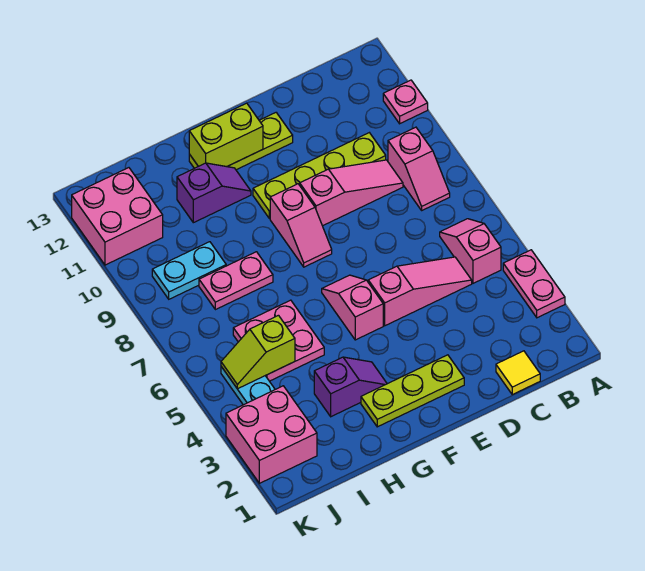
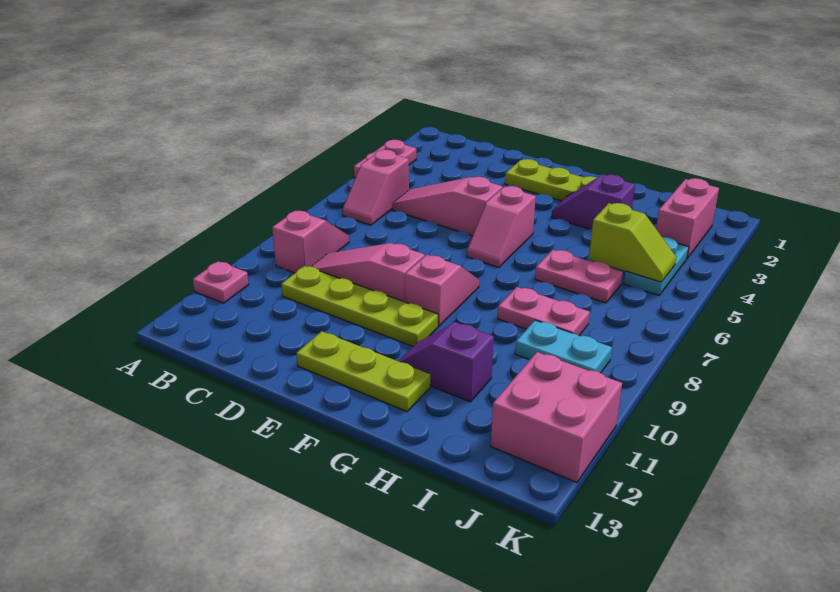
yellow tile C1 level 1 -> none
lime brick F12:G12 level 2 -> none
pink plate H5:I6 level 1 -> pink plate H6:I6 level 1
pink brick J2:K3 level 1 -> pink brick J2:J3 level 1

